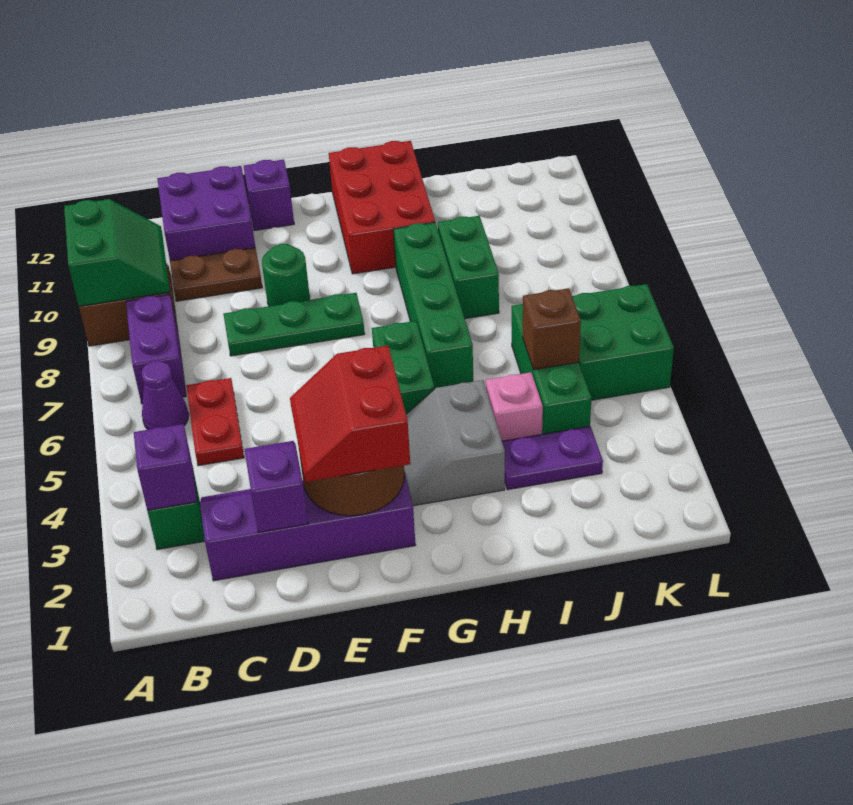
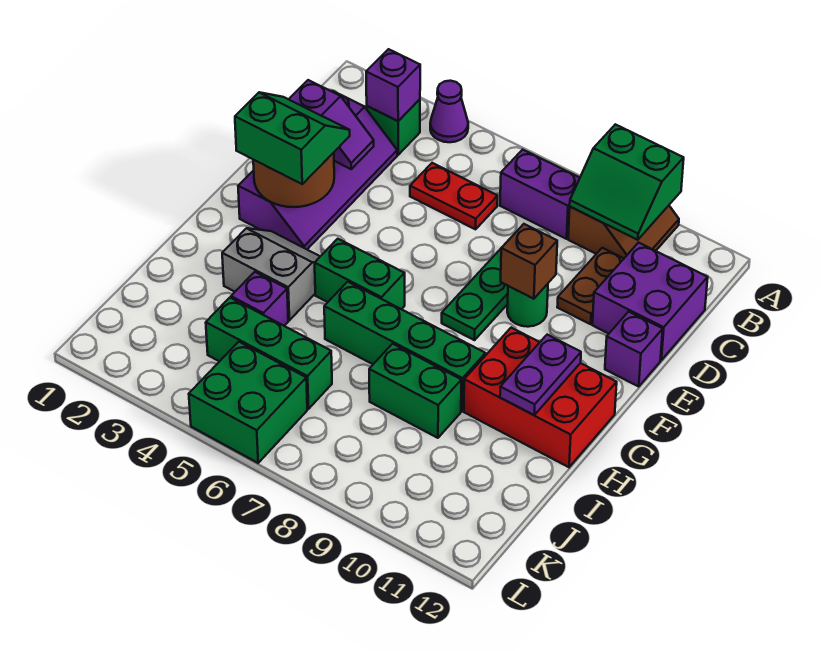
purple cone B6 level 1 -> purple cone A4 level 1
red slope E2:F3 level 3 top F -> green slope E2:F3 level 3 top F
purple plate I3:J3 level 1 -> purple plate G11:H11 level 2
pink brick I4 level 1 -> purple brick I4 level 1
brown brick J5 level 2 -> brown brick E9 level 2

